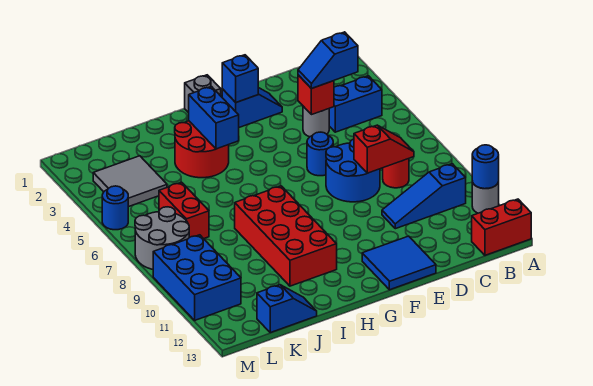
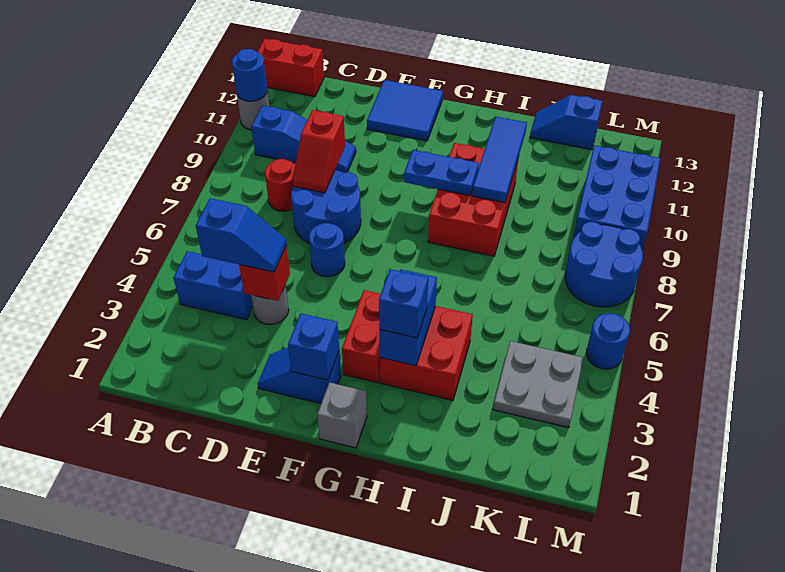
red slope C8:D8 level 2 top D -> red slope D8:D9 level 2 top 9
none -> blue plate G9:H9 level 2
red round brick H3:I4 level 1 -> red brick H3:I4 level 1
none -> blue brick H3 level 3
red brick H8:I11 level 1 -> red brick H8:I10 level 1
none -> blue tile I9:I11 level 2
grey tile K3:L4 level 1 -> grey plate K3:L4 level 1
red brick K6:K7 level 1 -> red brick G3:G4 level 1
grey round brick L7:M8 level 1 -> blue round brick L7:M8 level 1

